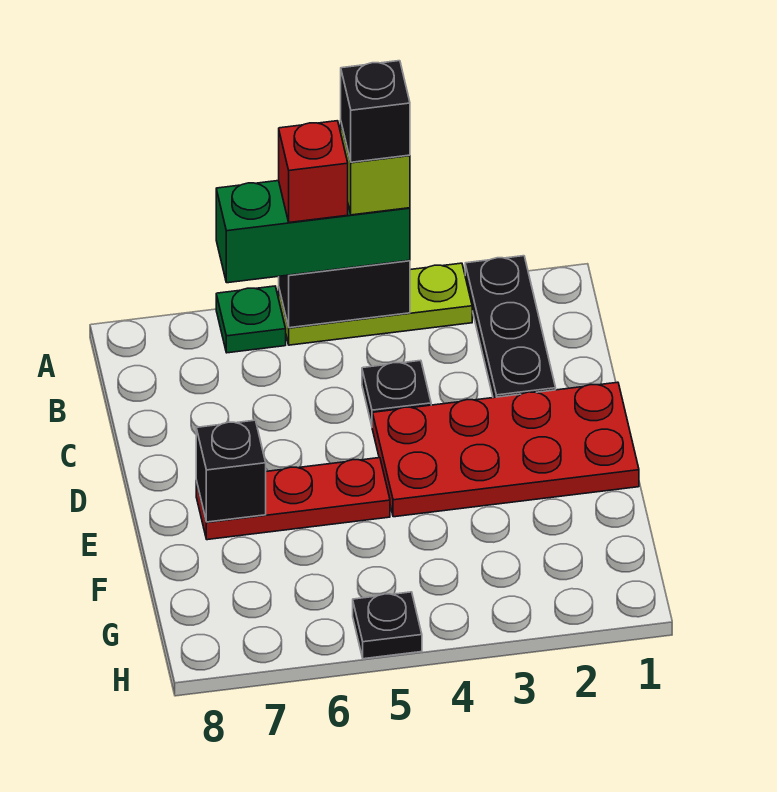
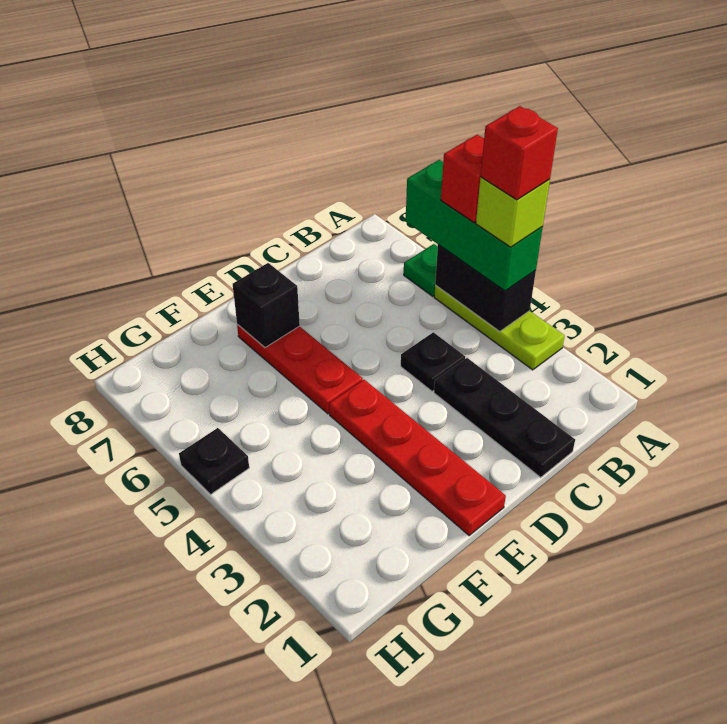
black plate A2:C2 level 1 -> black plate C1:C3 level 1
black brick A4 level 5 -> red brick A4 level 5
red plate D1:E4 level 1 -> red plate E1:E4 level 1

